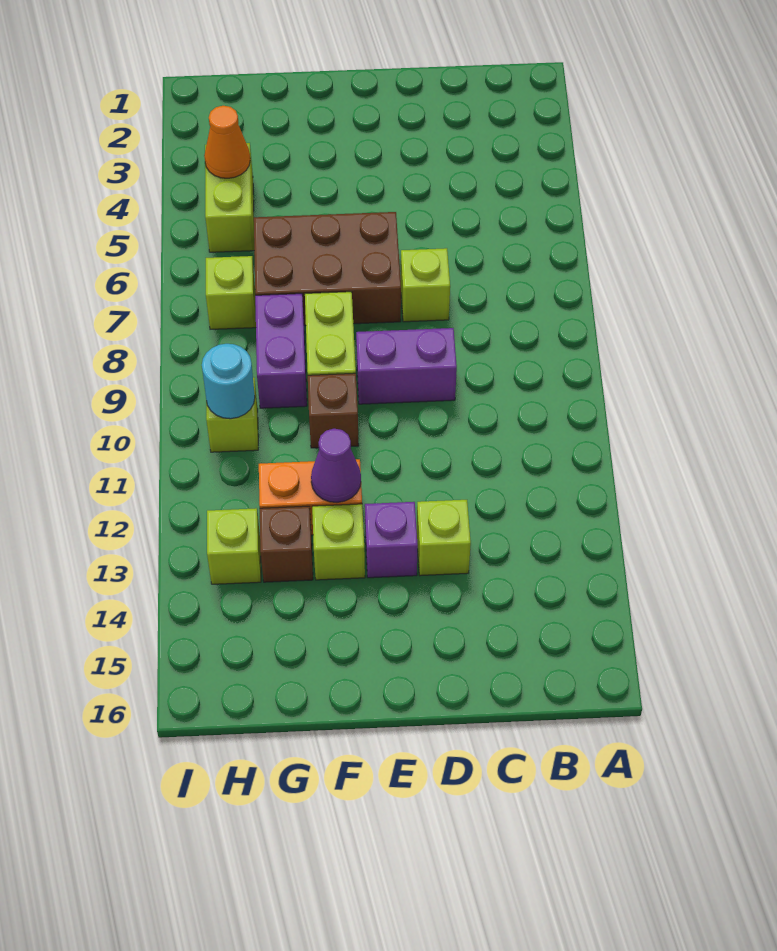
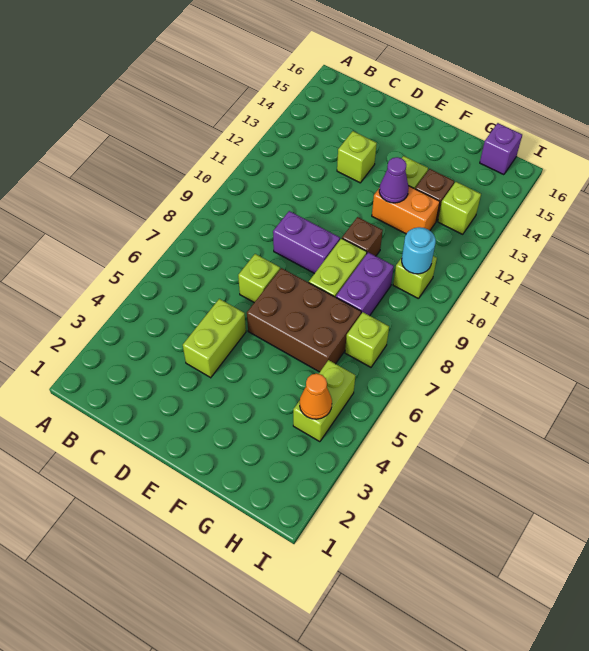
none -> lime brick D4:D5 level 1
purple brick E13 level 1 -> purple brick H16 level 1

